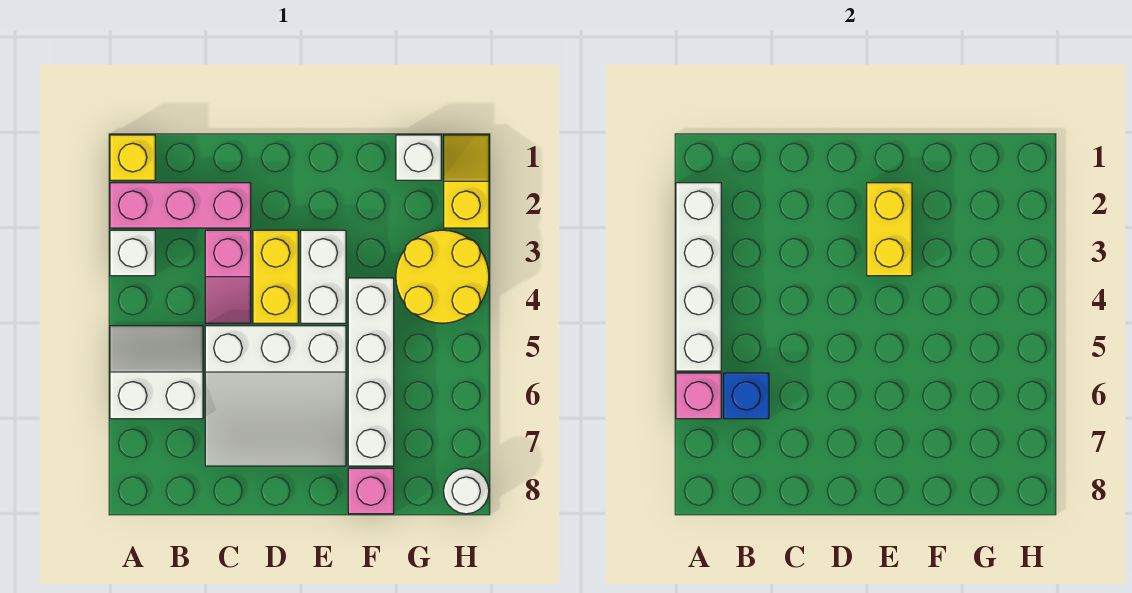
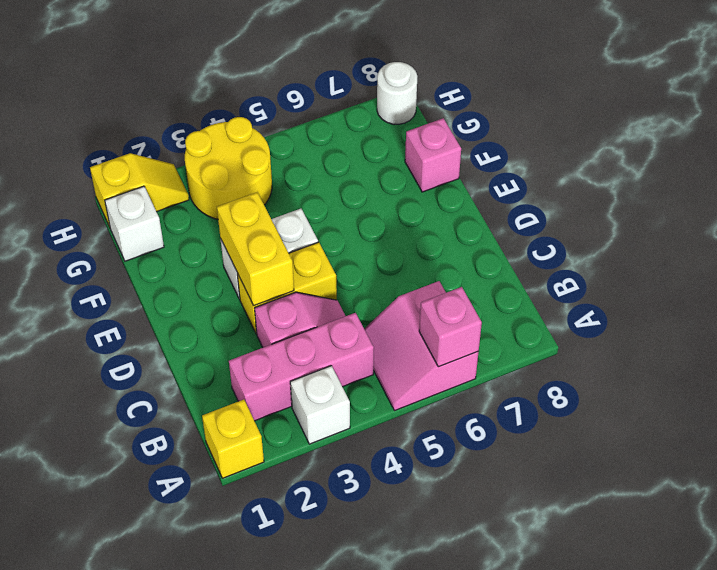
pink brick A2:C2 level 1 -> pink brick B2:B4 level 1
white brick A2:A5 level 2 -> none
white slope A5:B6 level 1 top 6 -> pink slope A5:B6 level 1 top 6
blue brick B6 level 2 -> none
white slope C5:E7 level 1 top 5 -> none
yellow brick E2:E3 level 2 -> yellow brick D3:E3 level 2
white brick F4:F7 level 1 -> none
yellow slope H1:H2 level 1 top 2 -> yellow slope H1:H2 level 1 top 1

